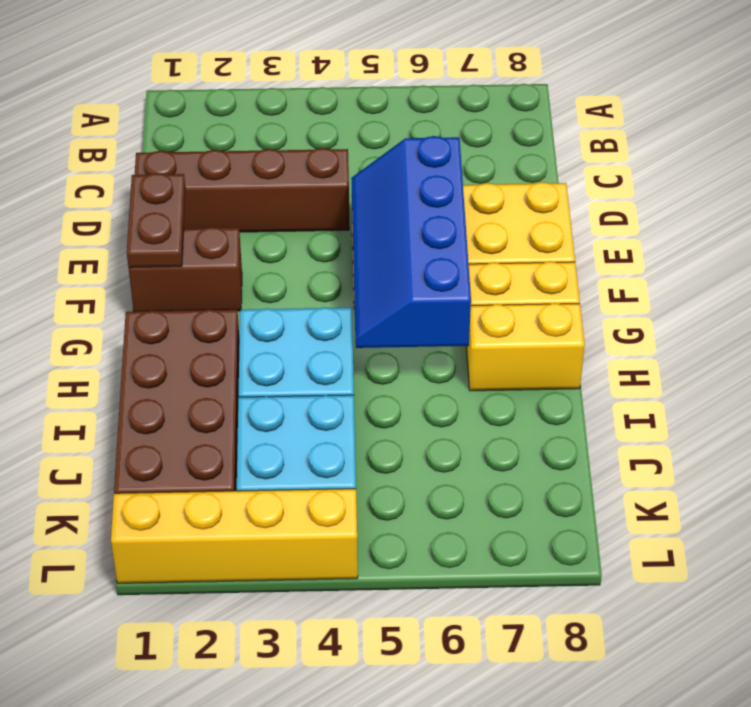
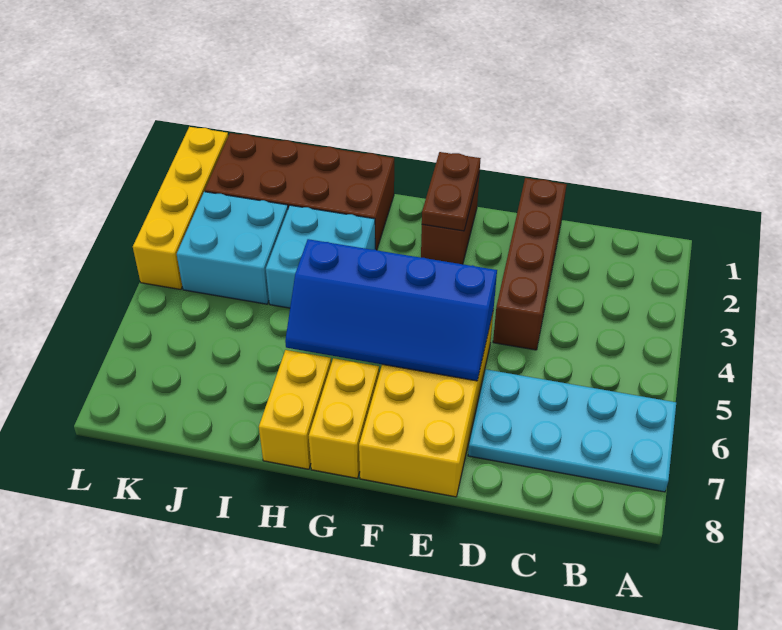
none -> cyan plate A6:D7 level 1
brown plate E1:F1 level 2 -> brown plate F1:F2 level 2
blue slope E5:H6 level 2 top 6 -> blue slope E5:H6 level 2 top 5

